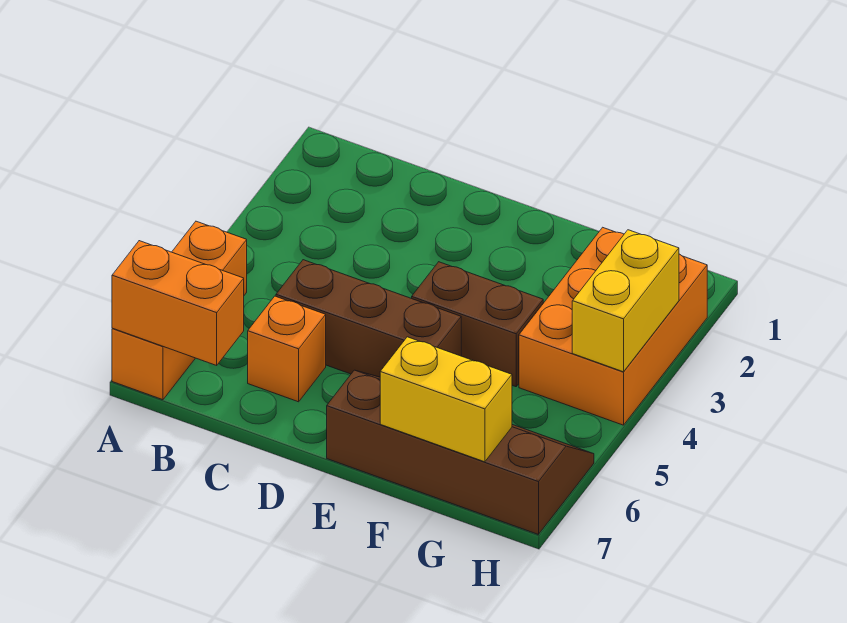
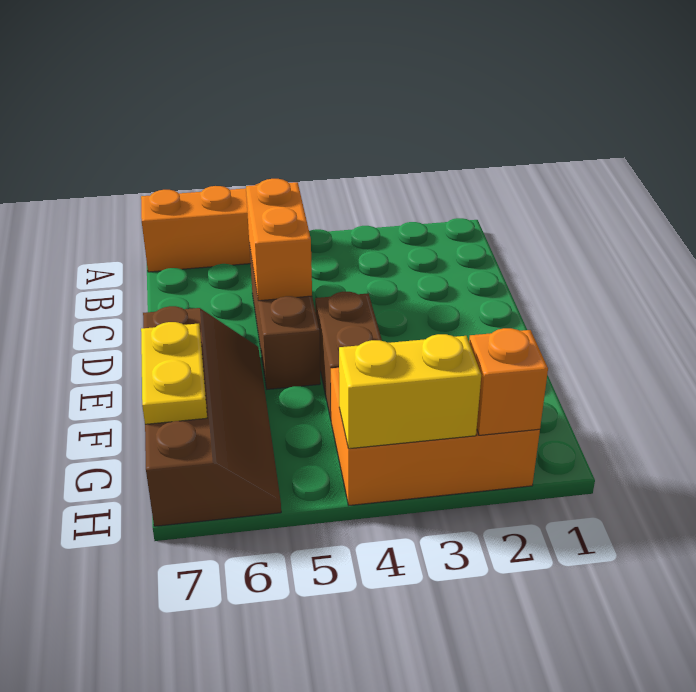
orange brick A7:B7 level 2 -> orange brick C5:D5 level 2
orange brick C6 level 1 -> orange brick H2 level 2
yellow brick F7:G7 level 2 -> yellow plate F7:G7 level 2

